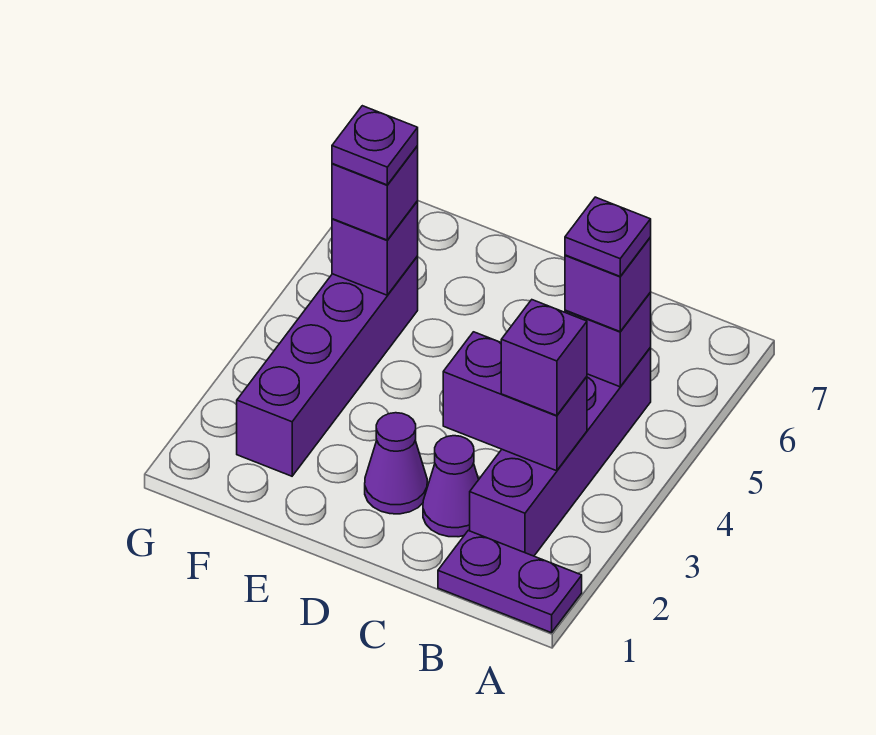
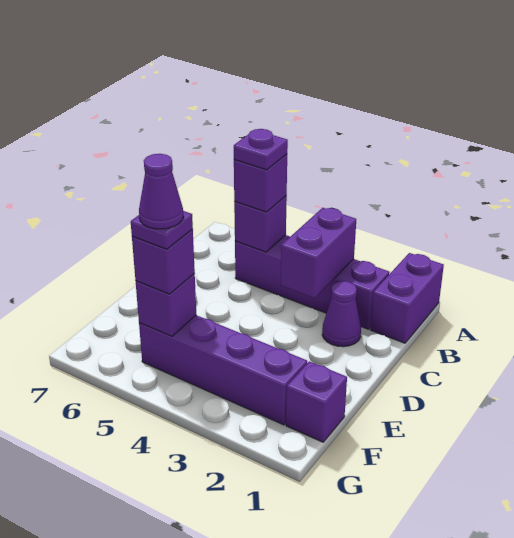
purple plate A1:B1 level 1 -> purple brick A1:B1 level 1
purple brick B3 level 3 -> purple brick F1 level 1
purple cone D2 level 1 -> purple cone F5 level 5

